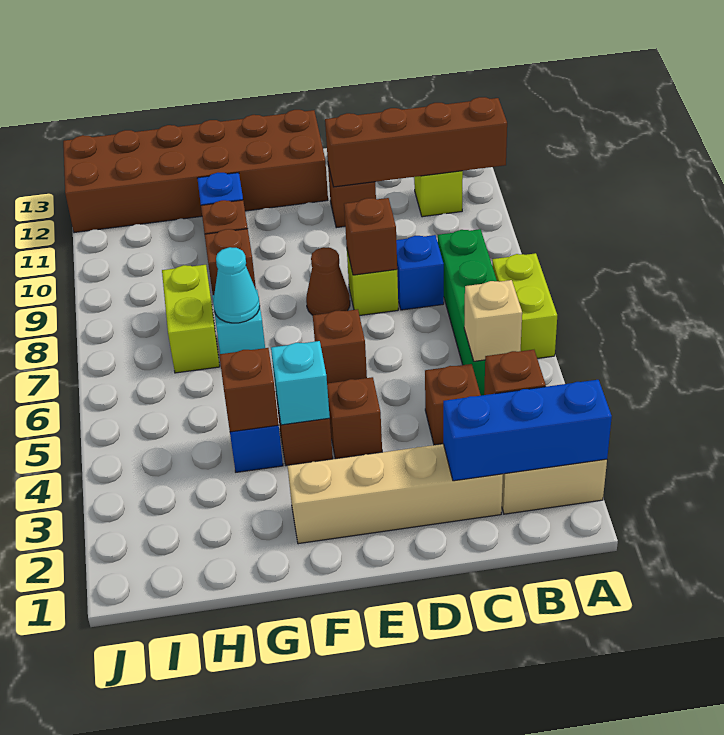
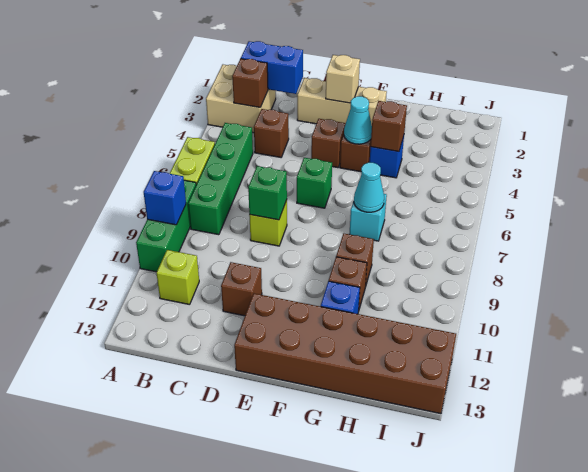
blue brick A2:C2 level 2 -> blue brick B2:C2 level 2
none -> green brick A8:A10 level 1
brown brick A11:D11 level 2 -> none
tan brick B5 level 2 -> tan brick E2 level 2
tan brick C2:F2 level 1 -> tan brick D2:F2 level 1
blue brick C8 level 1 -> blue brick A9 level 2
brown brick D8 level 2 -> green brick D8 level 2
brown brick E6 level 1 -> green brick E6 level 1
brown cone E8 level 1 -> none
cyan brick F4 level 2 -> cyan cone F4 level 2
lime brick H7:H8 level 1 -> none

